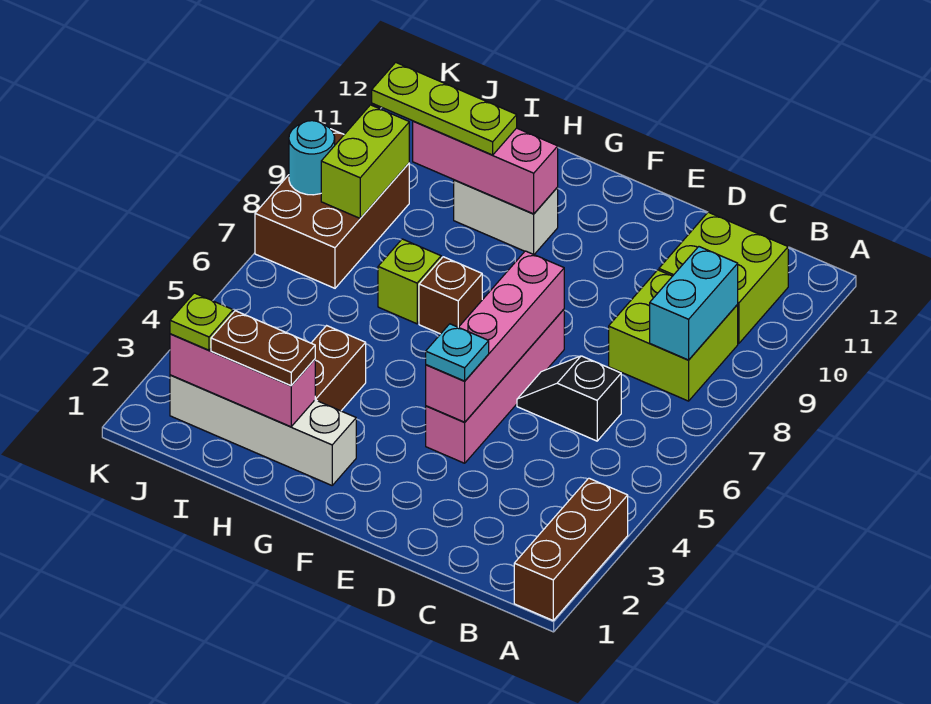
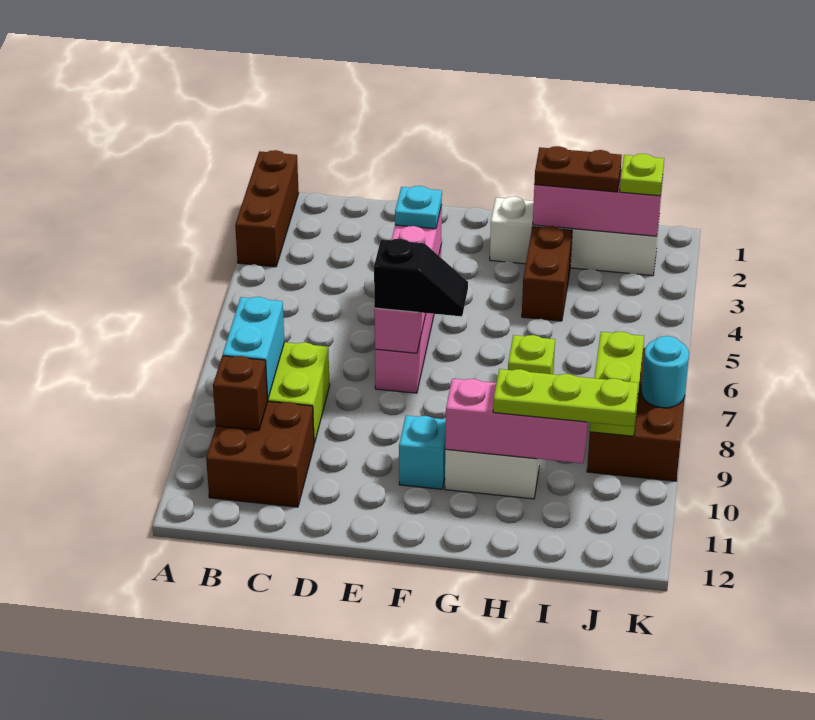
lime brick B10:C11 level 1 -> brown brick B10:C11 level 1
black slope C6:D6 level 1 top C -> black slope E7:F7 level 3 top E
none -> cyan brick F10 level 1
brown brick G7 level 1 -> brown brick B10 level 2

